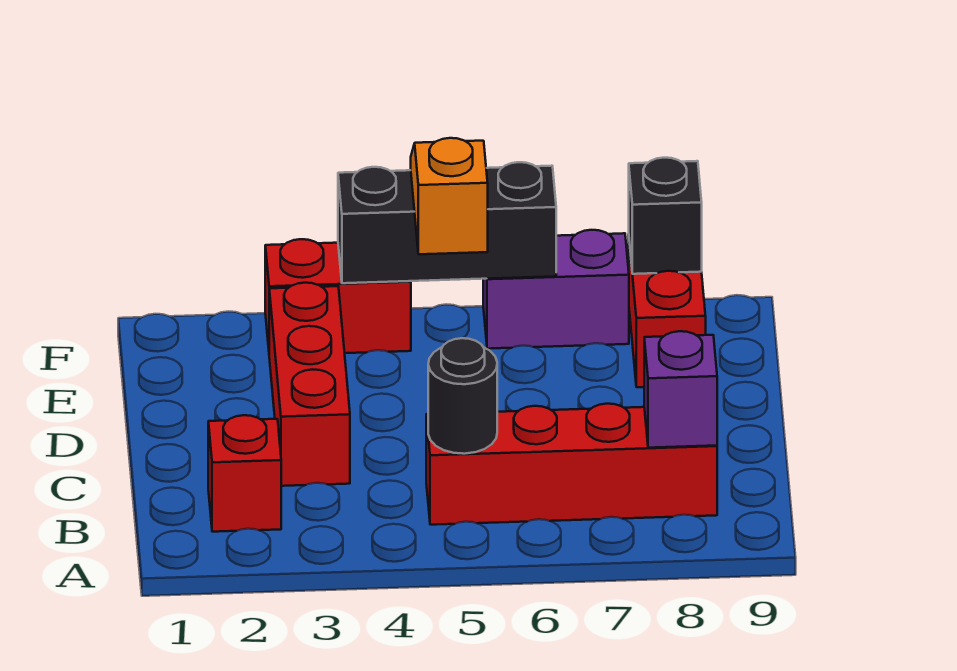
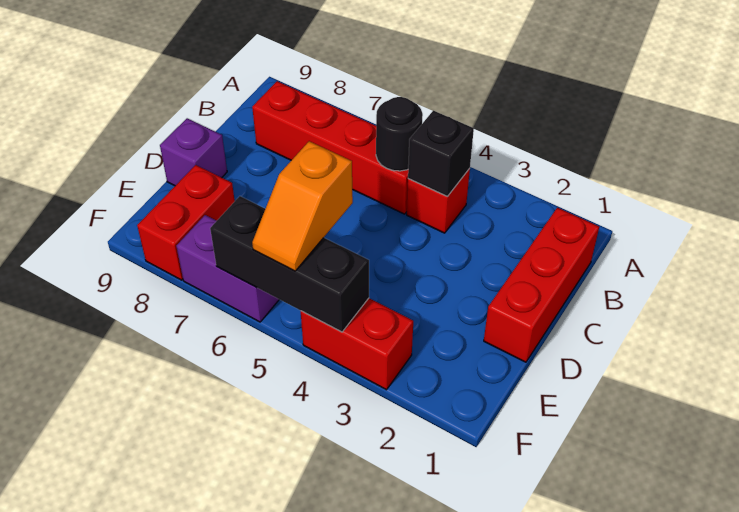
red brick B2 level 1 -> red brick B4 level 1
purple brick B8 level 2 -> purple brick D9 level 1
red brick C3:E3 level 1 -> red brick B1:D1 level 1
black brick F8 level 2 -> black brick B4 level 2

